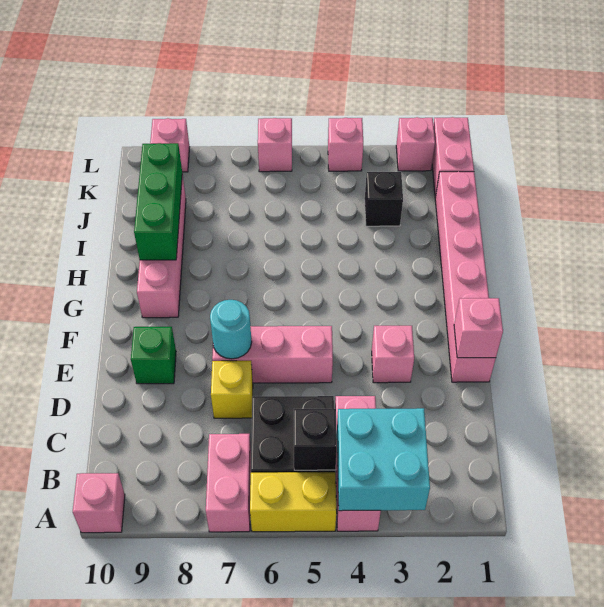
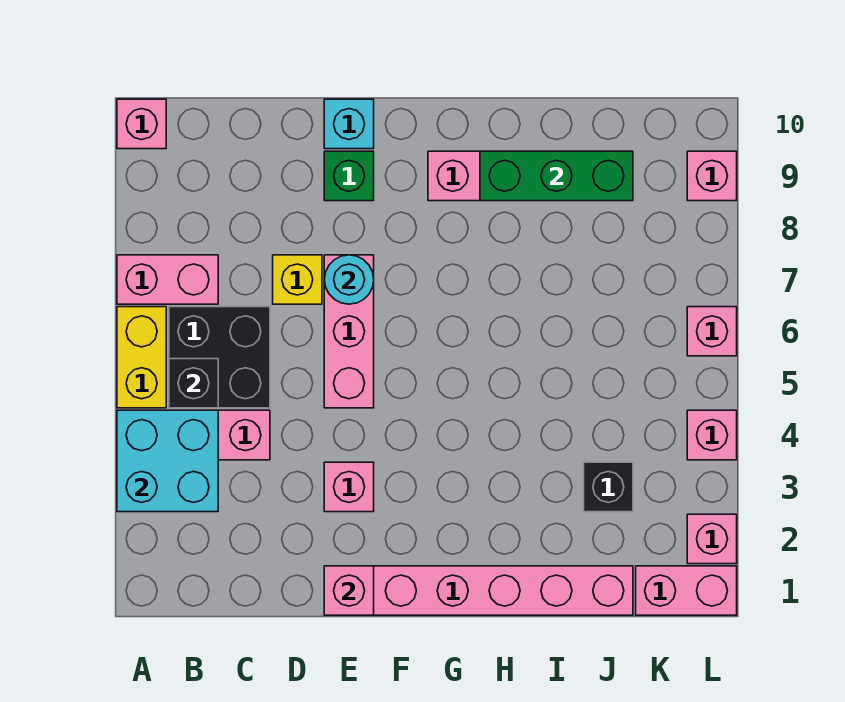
none -> cyan brick E10 level 1

